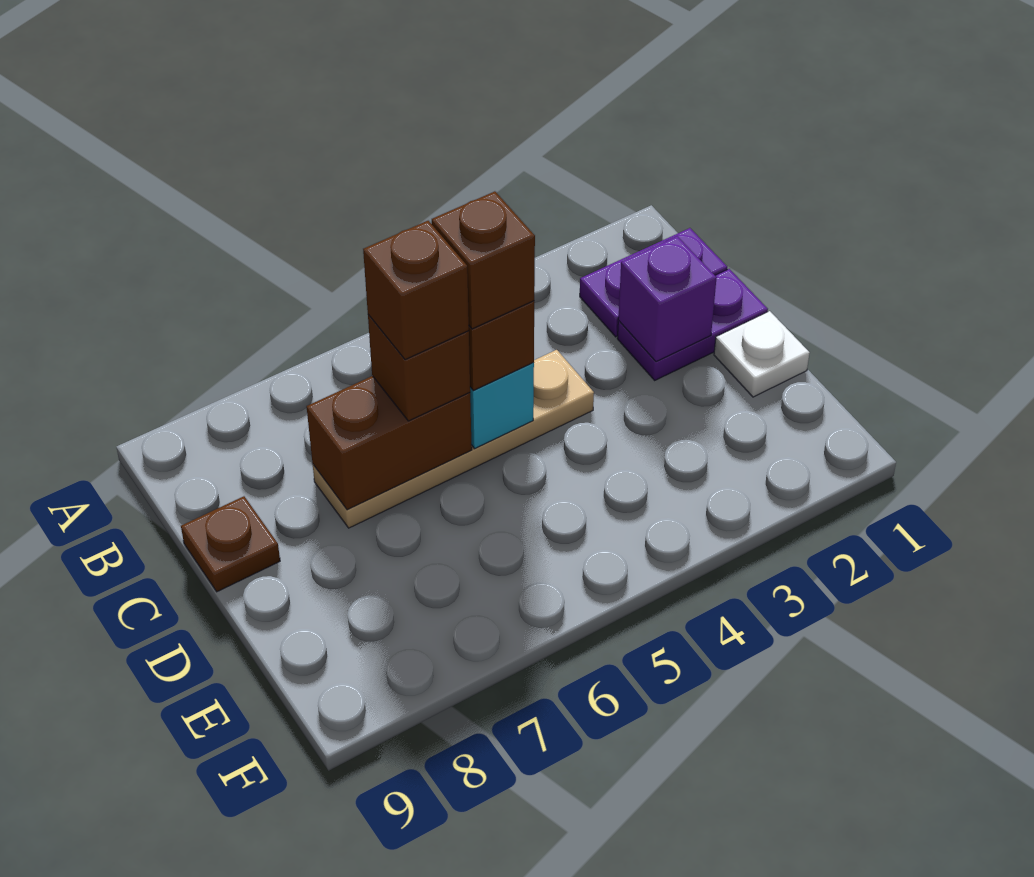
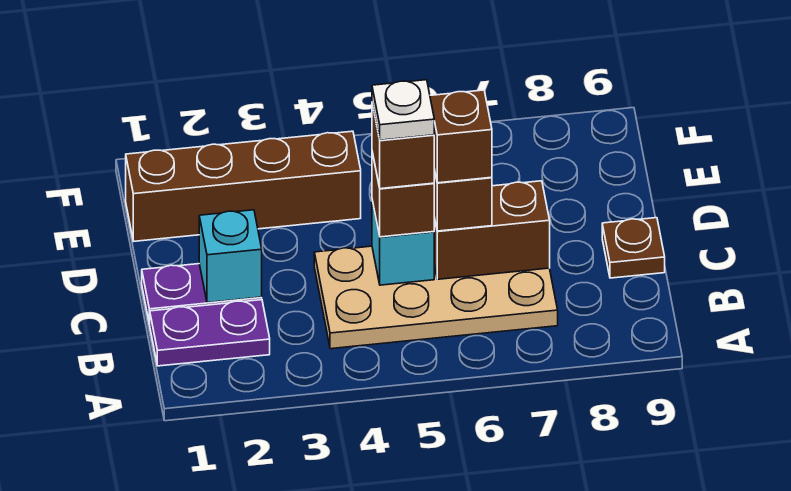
purple brick C2 level 2 -> cyan brick C2 level 2
tan plate C4:C7 level 1 -> tan plate B4:C7 level 1
white plate D1 level 1 -> white plate C5 level 5
none -> brown brick E1:E4 level 1

